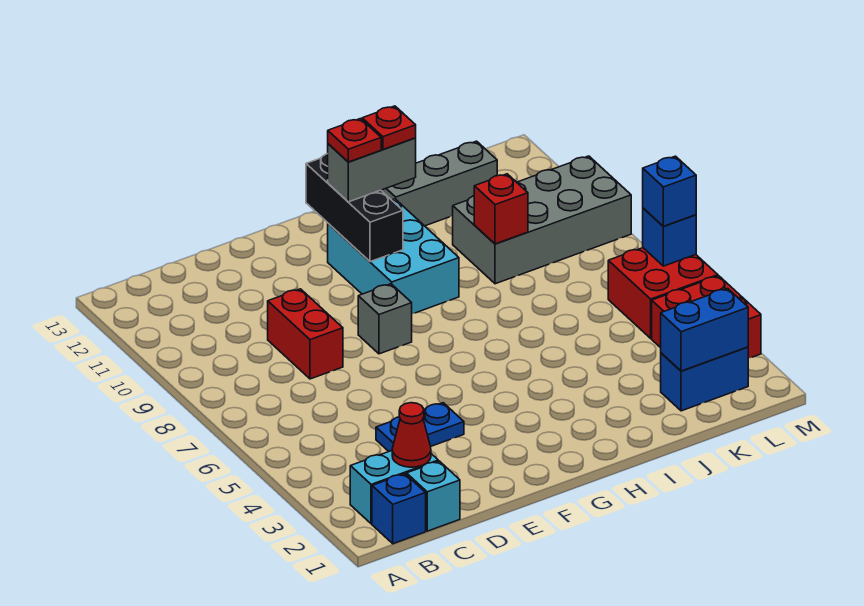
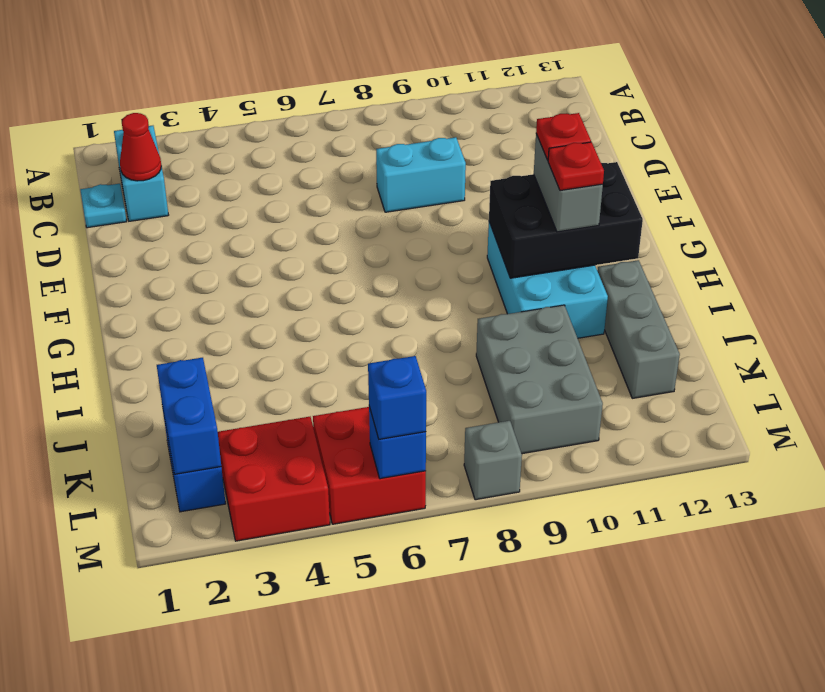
blue brick B1 level 1 -> none
cyan brick C1 level 1 -> cyan plate C1 level 1
blue plate D4:E4 level 1 -> none
red brick D8:D9 level 1 -> cyan brick D8:D9 level 1
grey brick F8 level 1 -> grey brick M8 level 1
cyan brick G9:H11 level 1 -> cyan brick G10:I11 level 1
black brick G10:G12 level 2 -> black brick G10:H12 level 2
grey brick J9:M10 level 1 -> grey brick J9:L10 level 1
red brick J9 level 2 -> none

